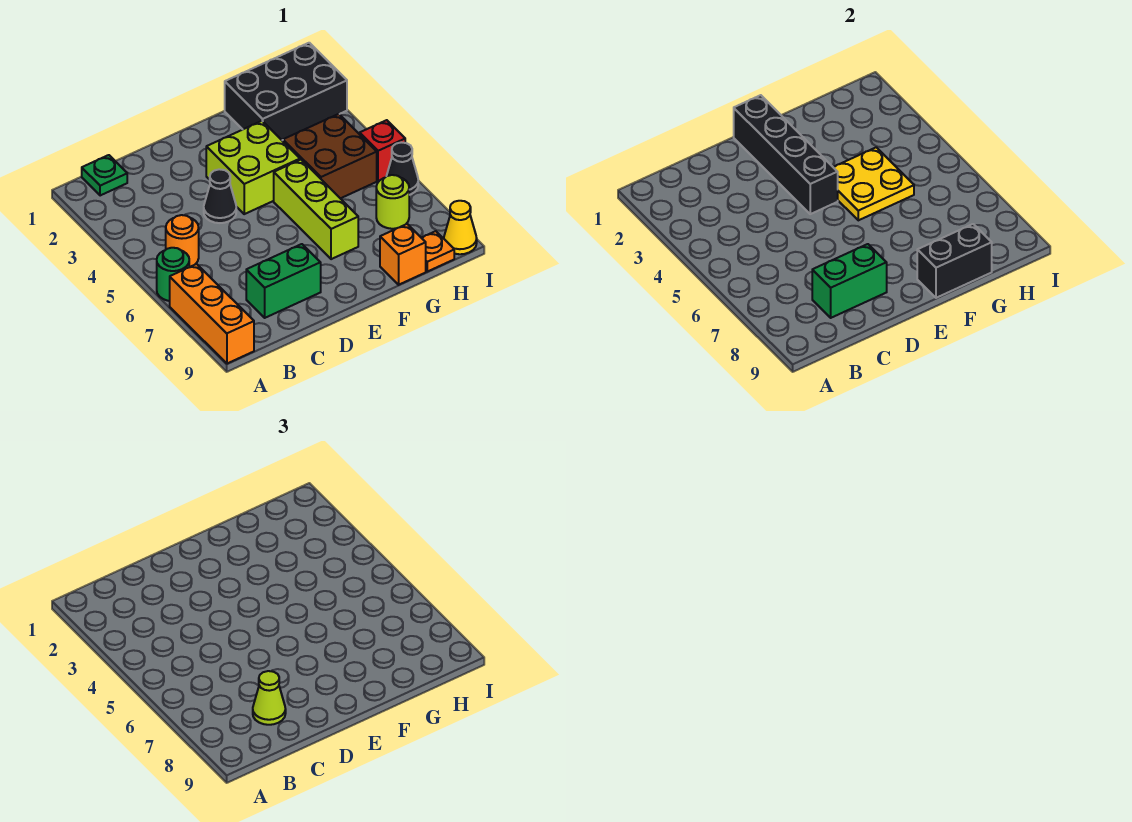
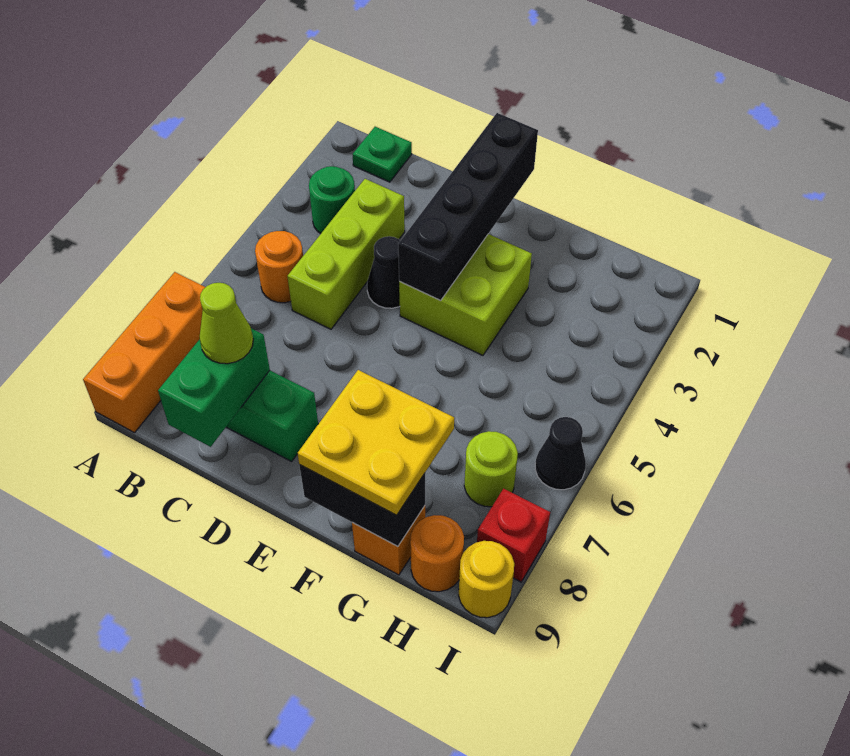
green round brick A6 level 1 -> green round brick B3 level 1
green brick C8:D8 level 2 -> green brick C8:C9 level 2
yellow plate F4:G5 level 2 -> yellow plate F8:G9 level 3
lime brick F5:F7 level 1 -> lime brick C3:C5 level 1
black brick G1:I2 level 1 -> none
brown brick G4:H5 level 1 -> none
orange plate H9 level 1 -> orange round brick H9 level 1
red brick I5 level 1 -> red brick I8 level 1
yellow cone I9 level 1 -> yellow round brick I9 level 1

